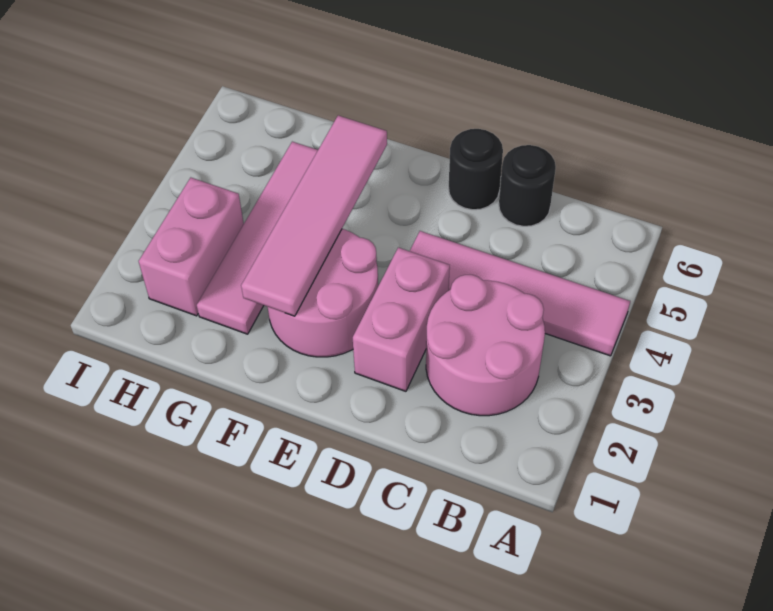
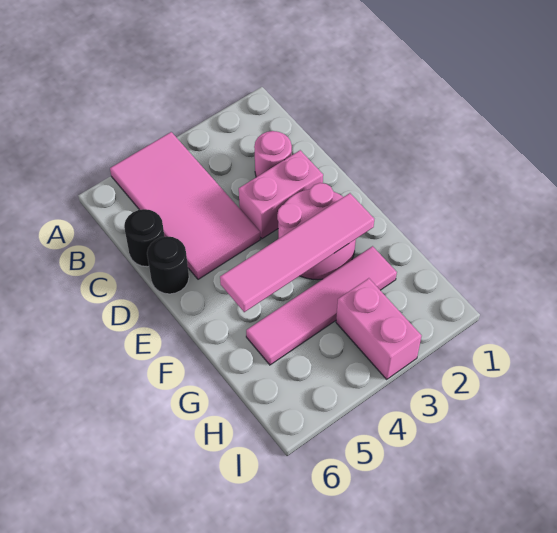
pink tile A4:D4 level 1 -> pink tile A4:D5 level 1
pink round brick B2:C3 level 1 -> pink round brick C2 level 1
pink brick H2:H3 level 1 -> pink brick H3:I3 level 1

